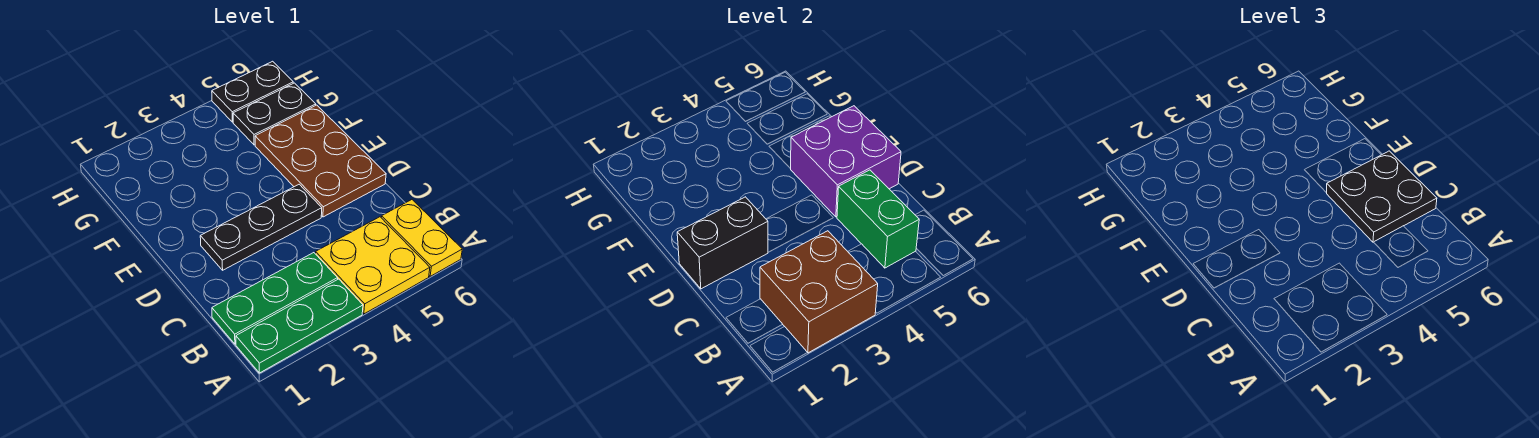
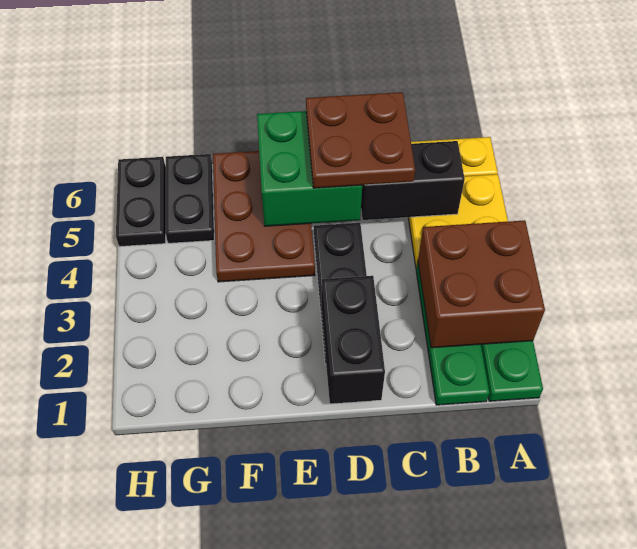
green brick B5:C5 level 2 -> black brick B5:C5 level 2
black plate C5:D6 level 3 -> brown plate C5:D6 level 3
brown plate D5:F6 level 1 -> brown plate E4:F6 level 1
purple brick D5:E6 level 2 -> green brick D5:E6 level 2

